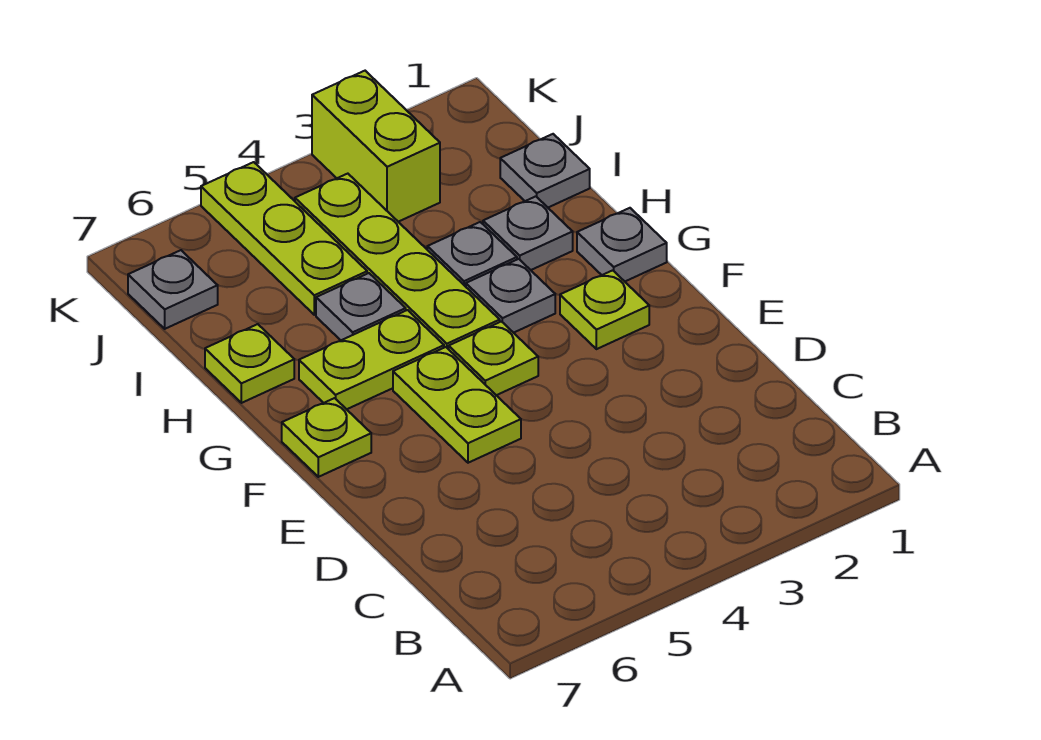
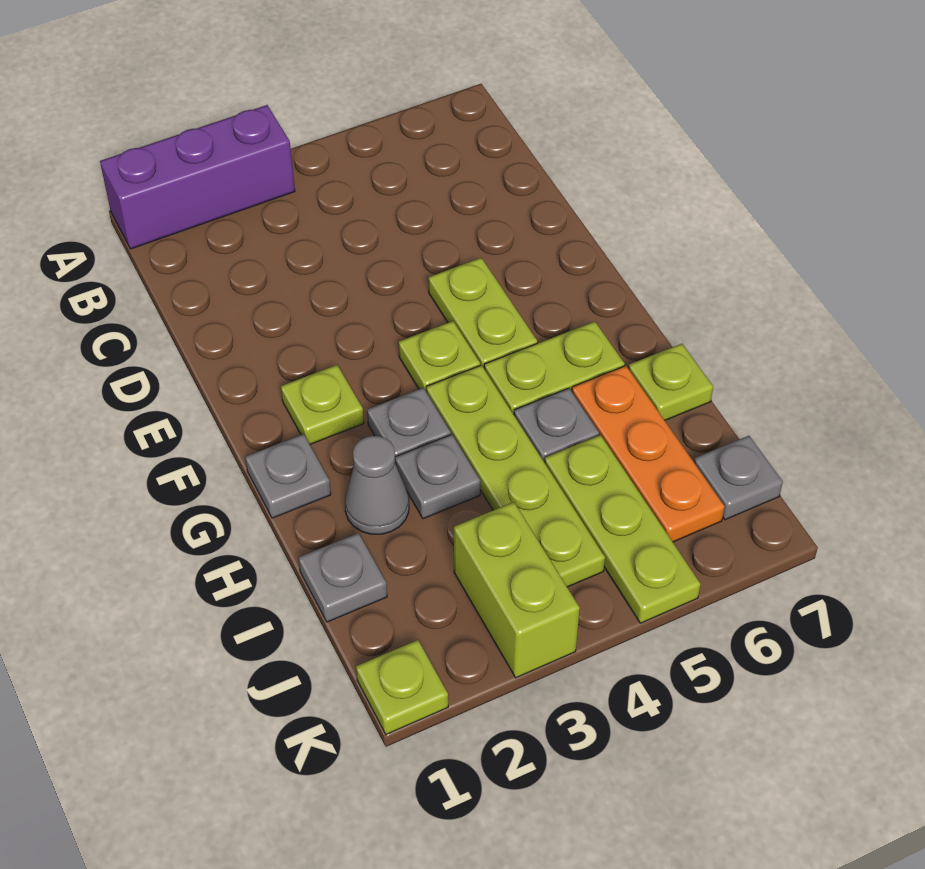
none -> purple brick A1:A3 level 1
lime plate F7 level 1 -> lime plate K1 level 1
grey plate H2 level 1 -> grey cone H2 level 1
none -> orange plate H6:J6 level 1

